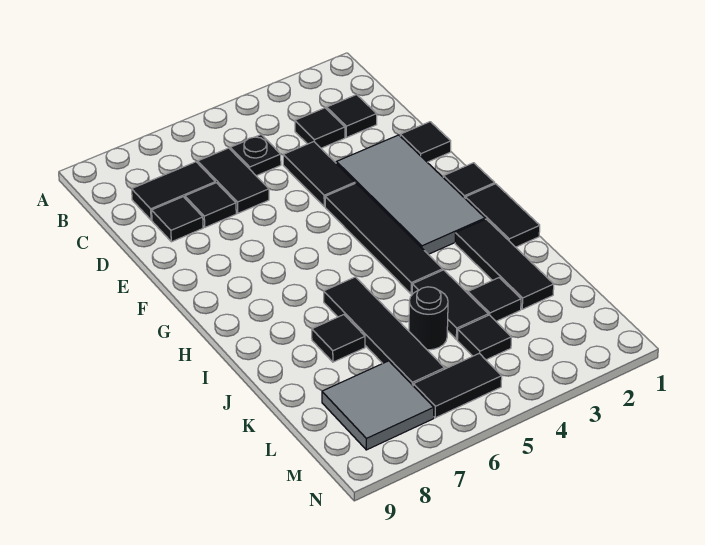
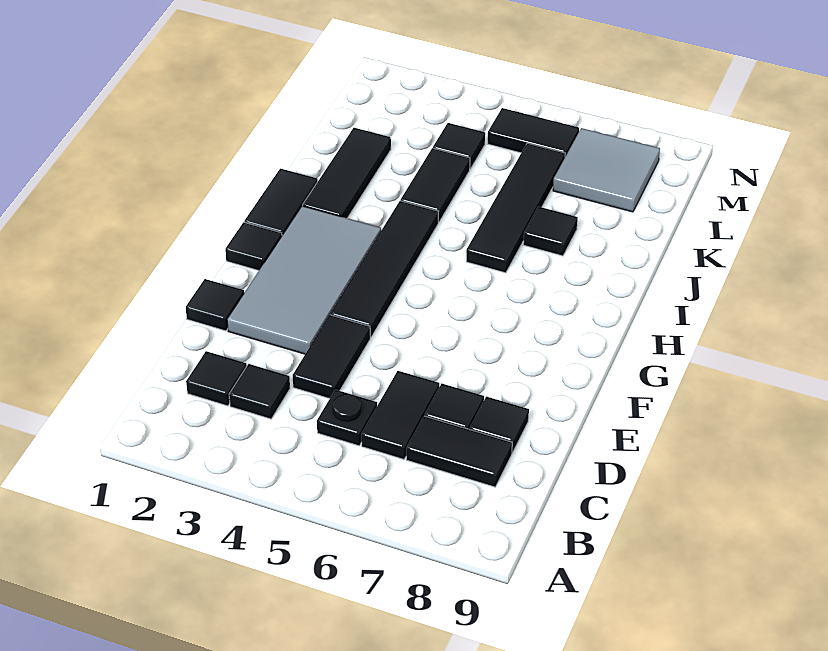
black tile K3 level 1 -> none
black round brick K5 level 1 -> none

